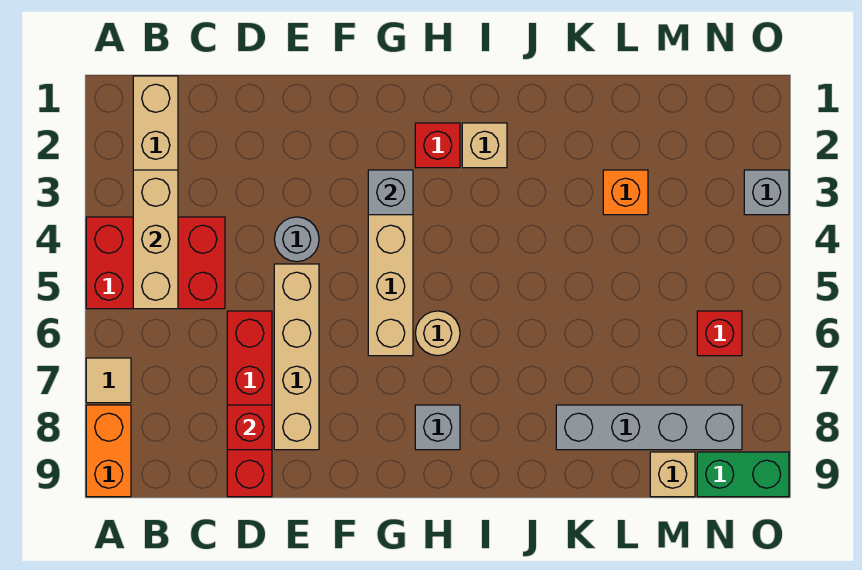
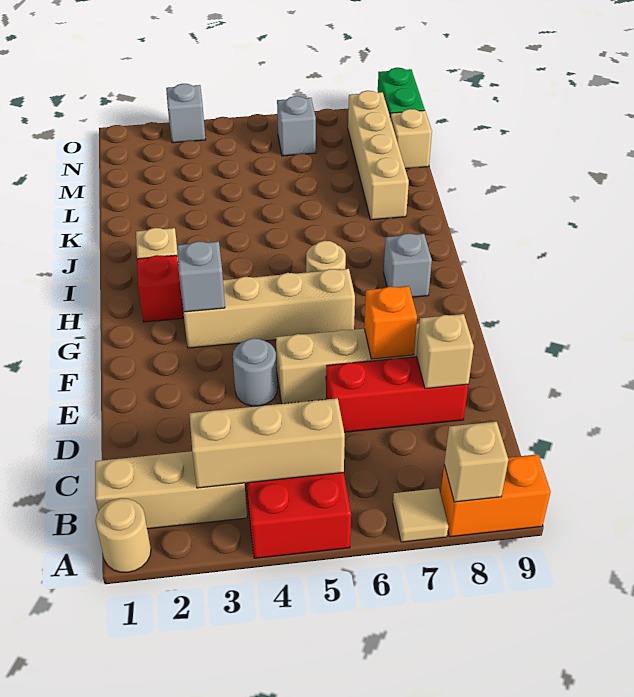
none -> tan round brick A1 level 1
none -> tan brick A8 level 2
red brick D6:D9 level 1 -> red brick D6:D8 level 1
red brick D8 level 2 -> tan brick D8 level 2
grey brick K8:N8 level 1 -> tan brick K8:N8 level 1
orange brick L3 level 1 -> orange brick E7 level 2
red brick N6 level 1 -> grey brick N6 level 1

